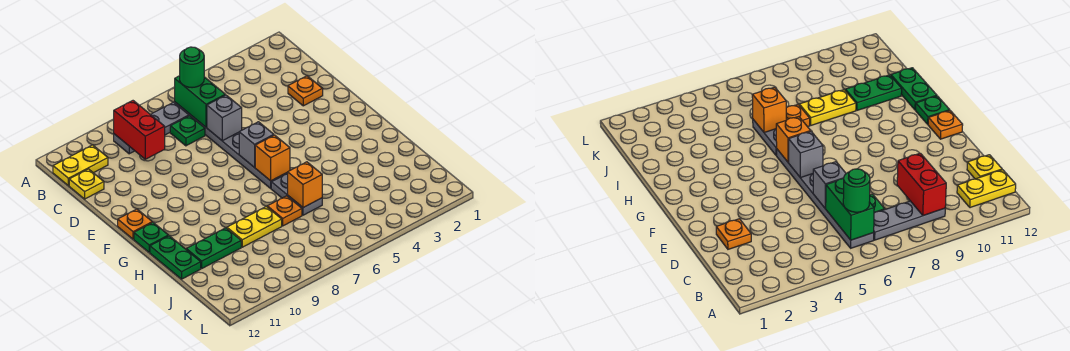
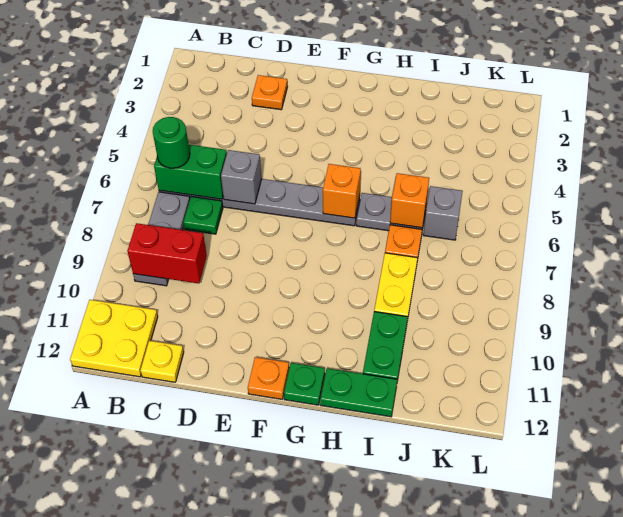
yellow plate B11:B12 level 1 -> yellow plate A11:B12 level 1
grey brick F6 level 2 -> grey brick J6 level 1

